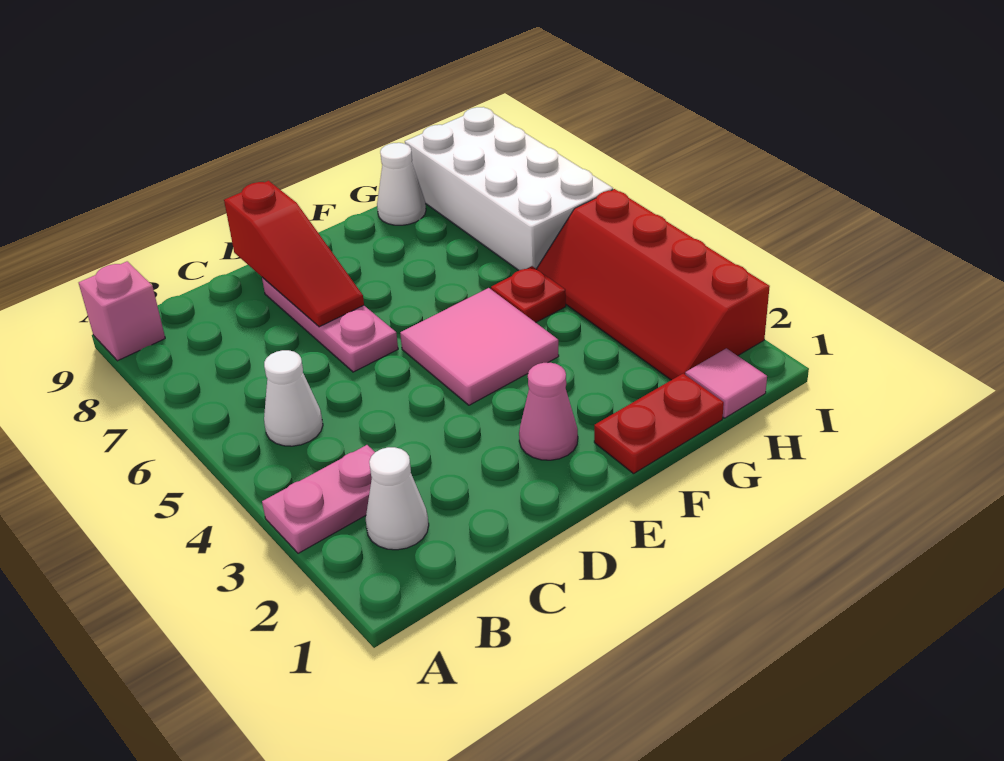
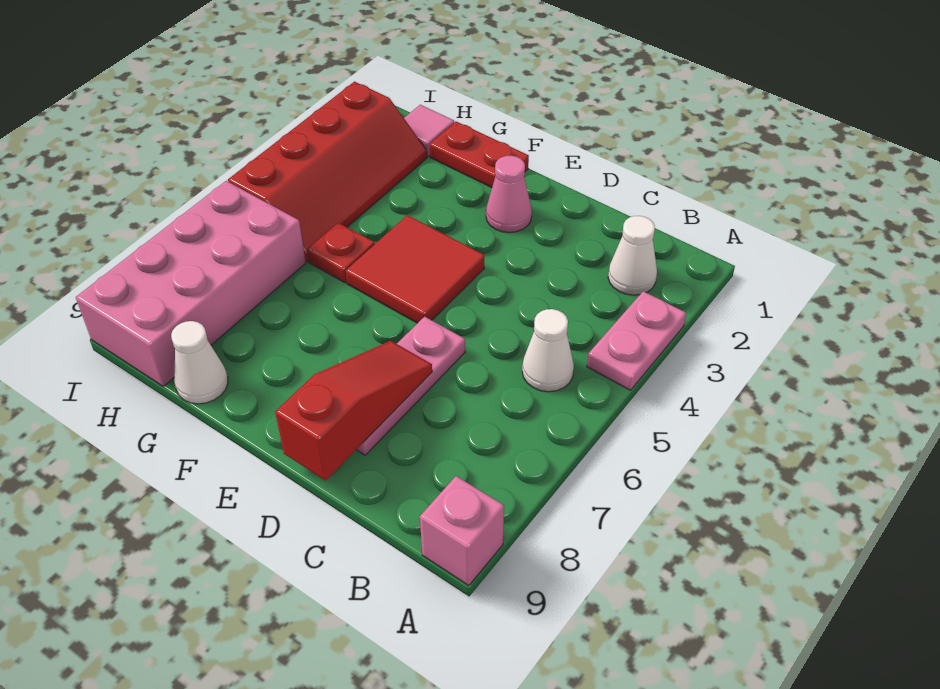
pink plate A3:B3 level 1 -> pink plate A3:A4 level 1
pink tile E4:F5 level 1 -> red tile E4:F5 level 1
white brick H6:I9 level 1 -> pink brick H6:I9 level 1

